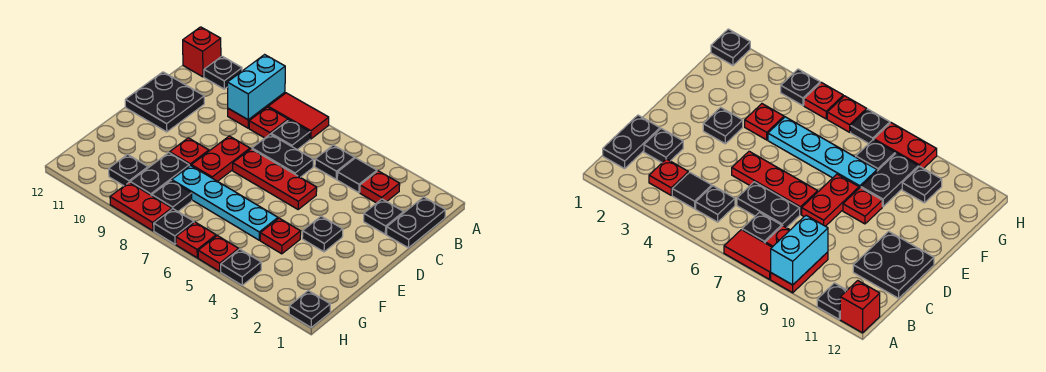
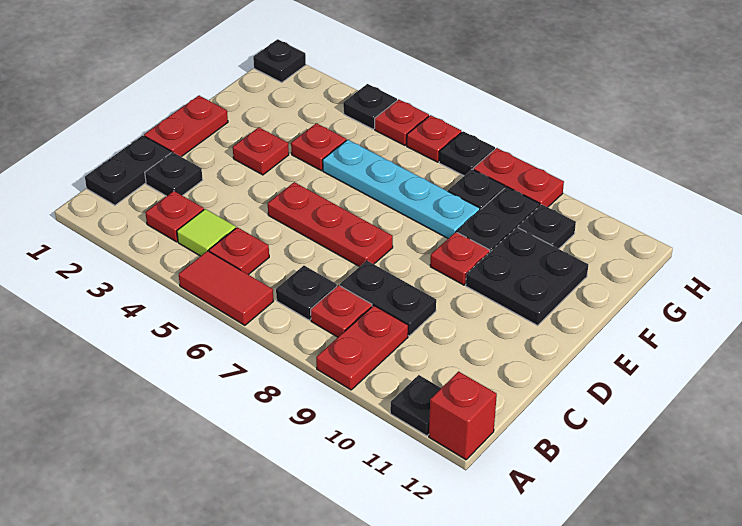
red tile A7:A8 level 1 -> red tile A5:A6 level 1
cyan brick A9:B9 level 2 -> none
black tile B4 level 1 -> lime tile B4 level 1
black plate B5 level 1 -> red plate B5 level 1
black plate C6:C7 level 1 -> black plate C8:C9 level 1
black plate C11:D12 level 1 -> black plate E10:F11 level 1
red plate D8:E8 level 1 -> red plate D1:E1 level 1
black plate E3 level 1 -> red plate E3 level 1

